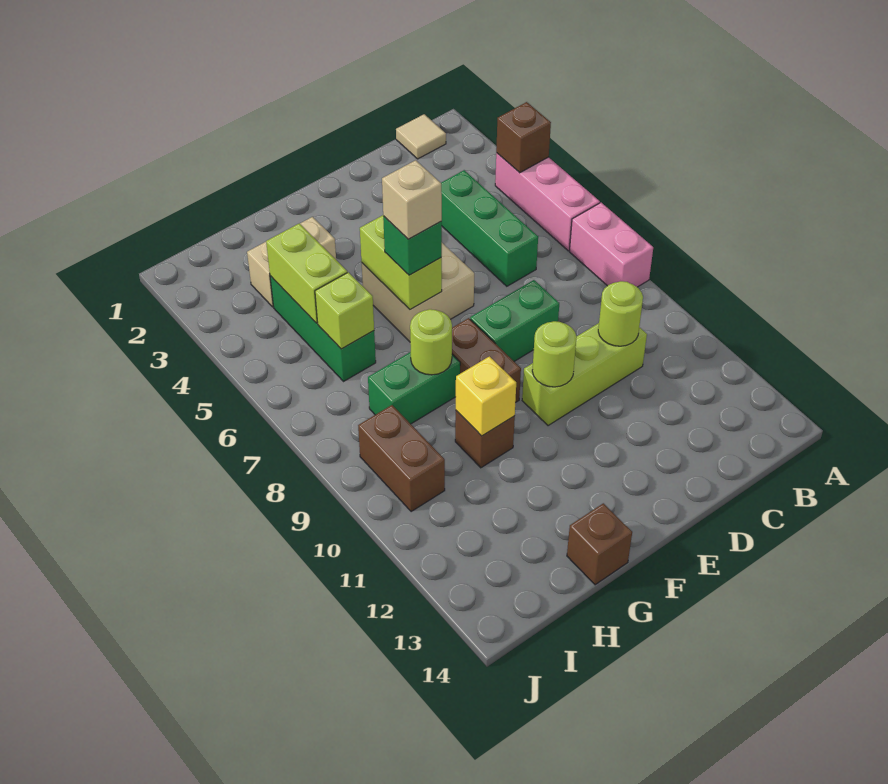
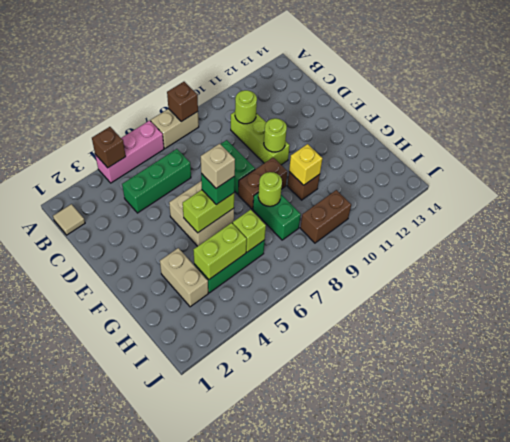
pink brick A7:A8 level 1 -> tan brick A7:A8 level 1
brown brick G14 level 1 -> brown brick A8 level 2

